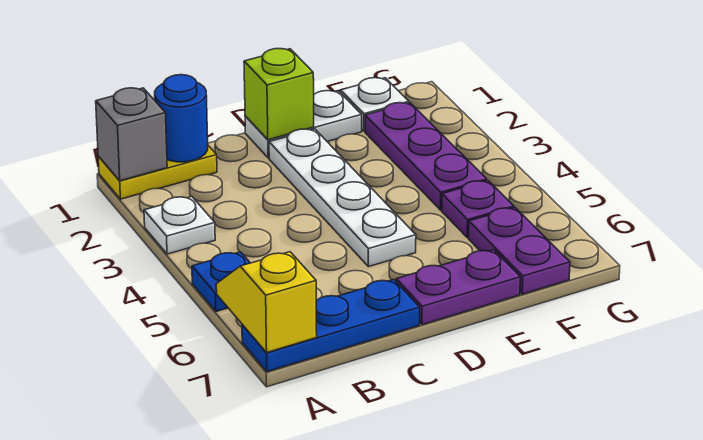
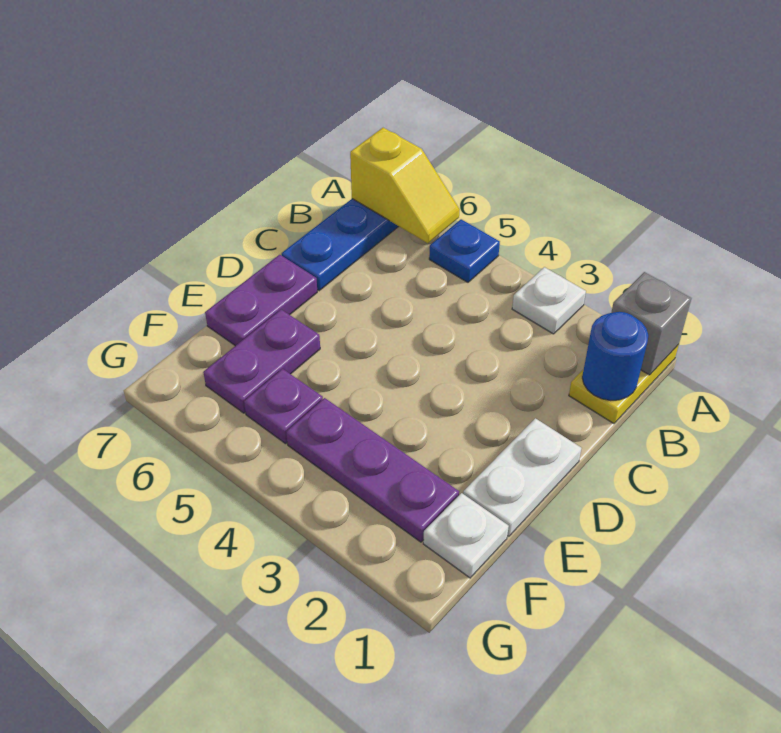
lime brick D1 level 2 -> none
white plate D2:D5 level 1 -> none
purple plate F6:F7 level 1 -> purple plate E6:F6 level 1

